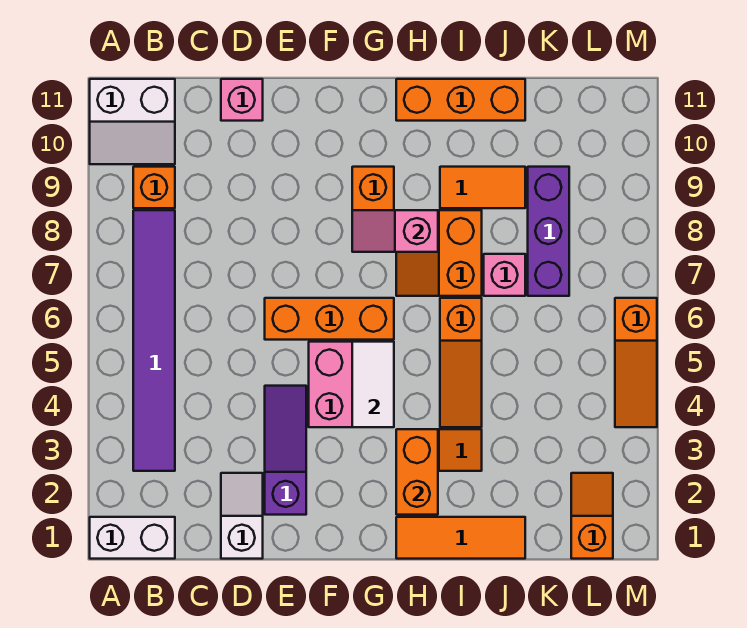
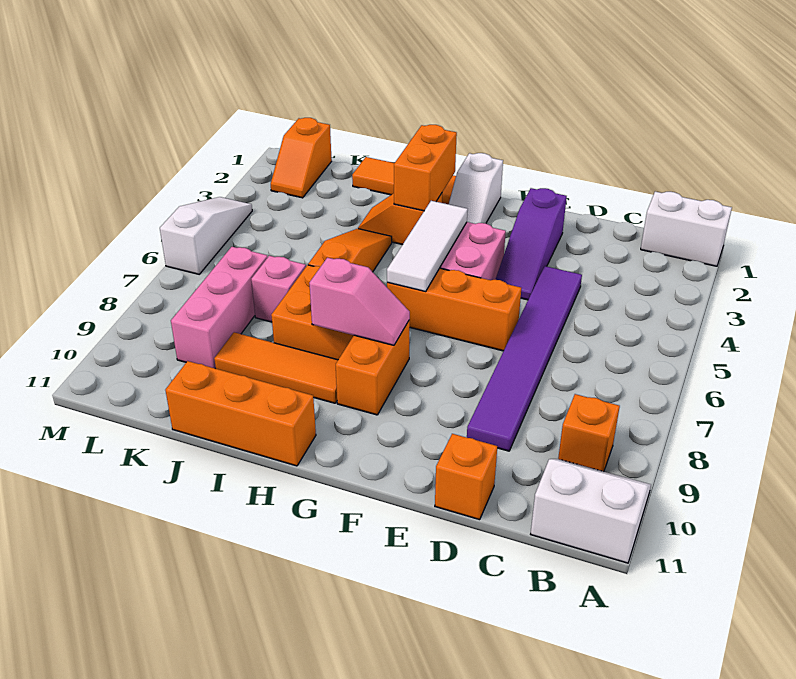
purple tile B3:B8 level 1 -> purple tile D4:D9 level 1
white slope D1:D2 level 1 top 1 -> white slope G1:G2 level 1 top 1
pink brick D11 level 1 -> orange brick D11 level 1
white tile G4:G5 level 2 -> white tile G4:G6 level 2
orange tile I9:J9 level 1 -> orange tile H9:J9 level 1
purple brick K7:K9 level 1 -> pink brick K7:K9 level 1
orange slope M4:M6 level 1 top 6 -> white slope M4:M6 level 1 top 6

